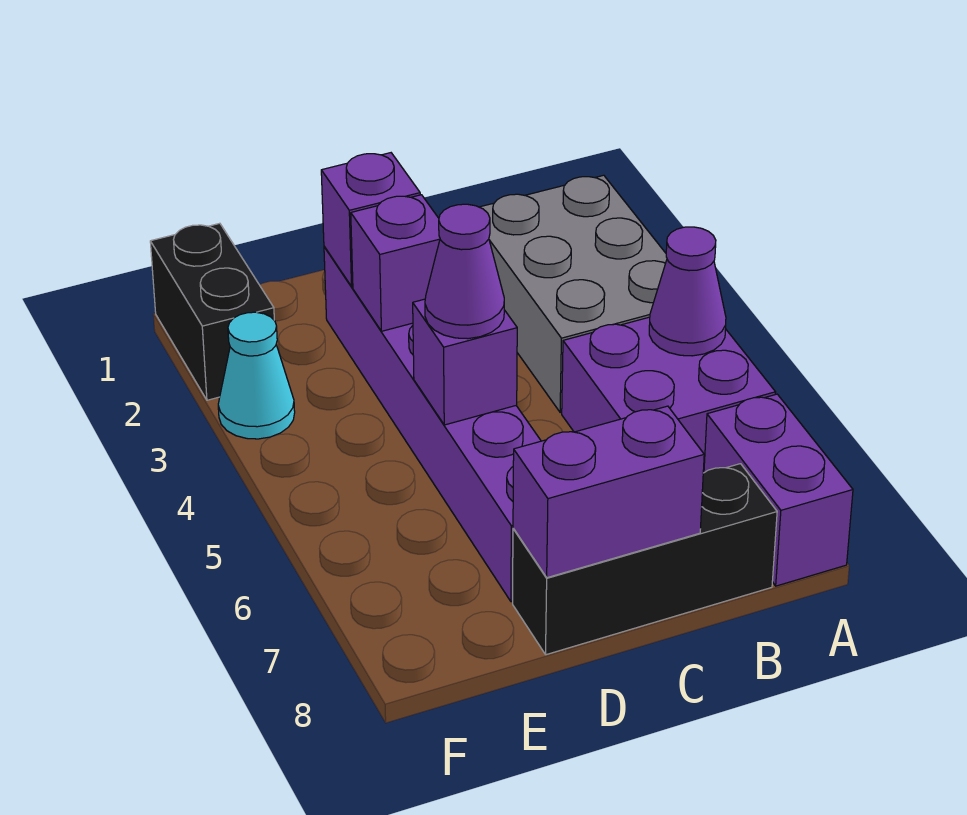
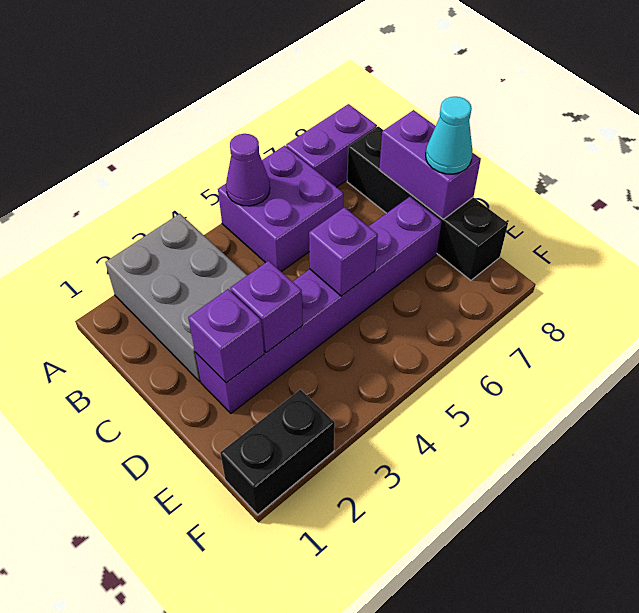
grey brick A2:B4 level 1 -> grey brick A2:C3 level 1
black brick B8:D8 level 1 -> black brick B8:E8 level 1
purple cone D5 level 3 -> none
cyan cone F3 level 1 -> cyan cone D8 level 3

